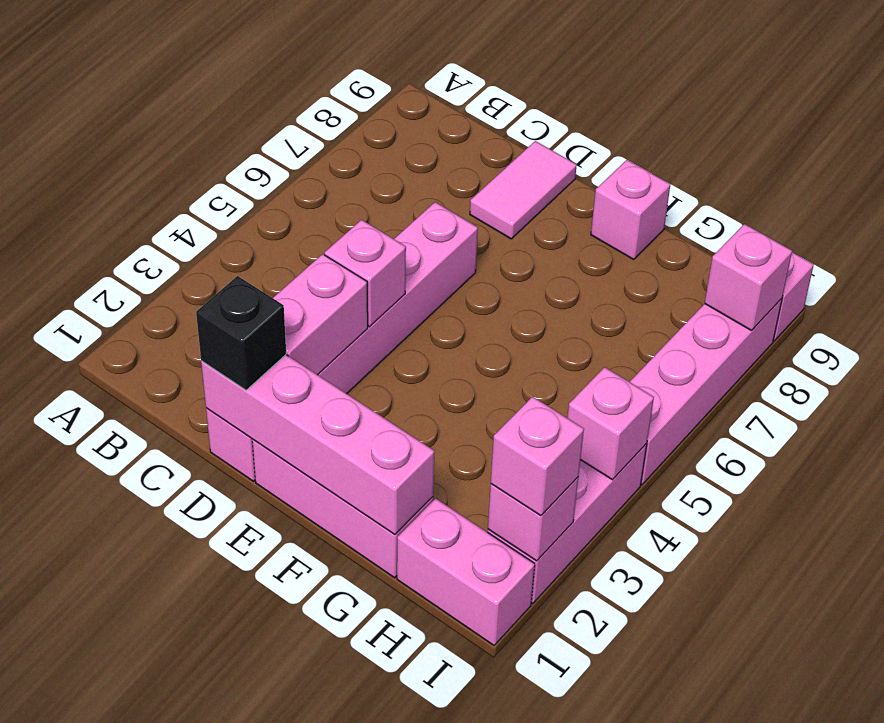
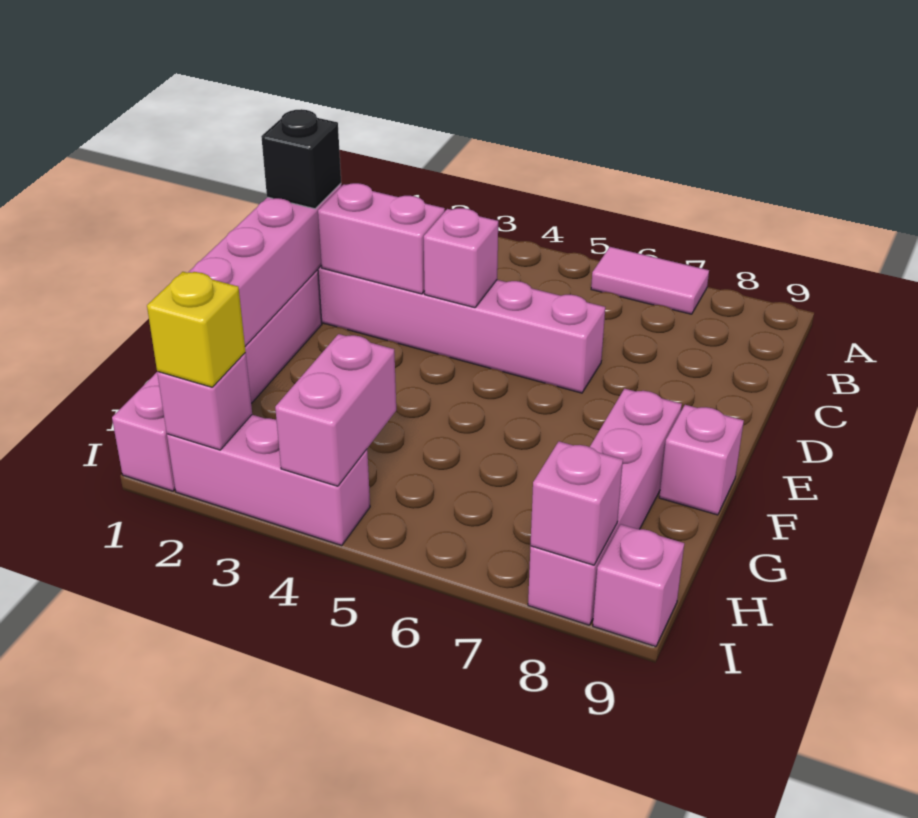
pink tile D8:D9 level 1 -> pink tile A6:A7 level 1
pink brick I2 level 3 -> yellow brick I2 level 3
pink brick I4 level 2 -> pink brick H4:I4 level 2
pink brick I5:I8 level 1 -> pink brick F8:I8 level 1

